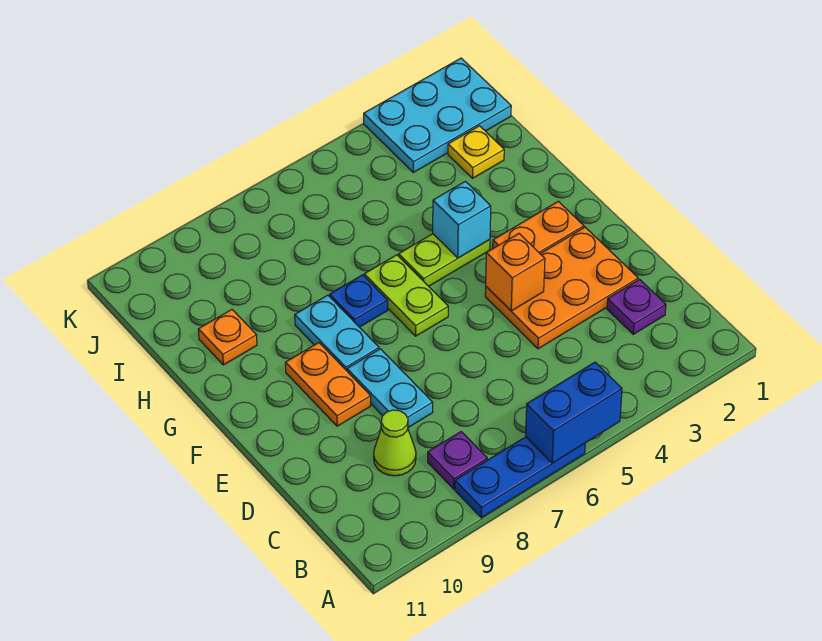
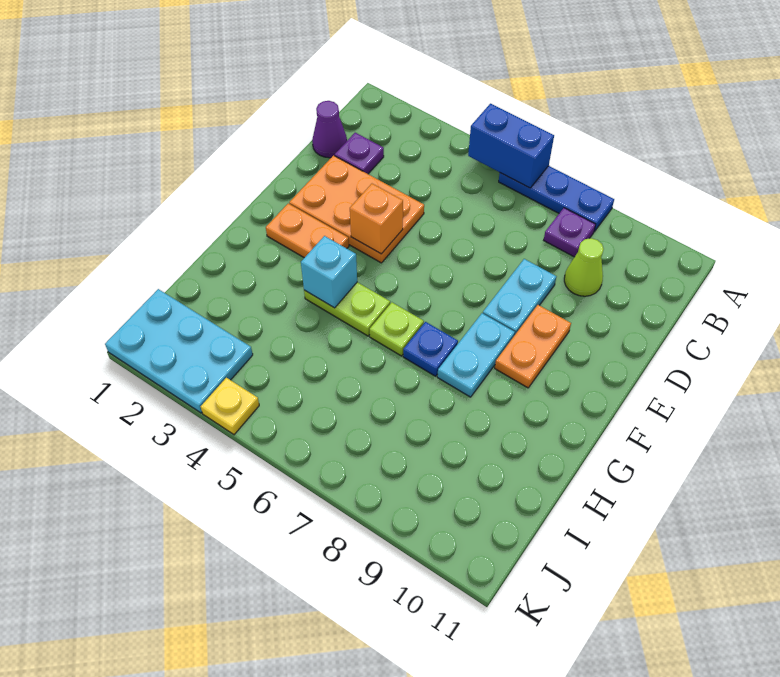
none -> purple cone C1 level 1
lime plate F6:G6 level 1 -> lime plate G6 level 1
orange plate H10 level 1 -> none
yellow plate I2 level 1 -> yellow plate K4 level 1

